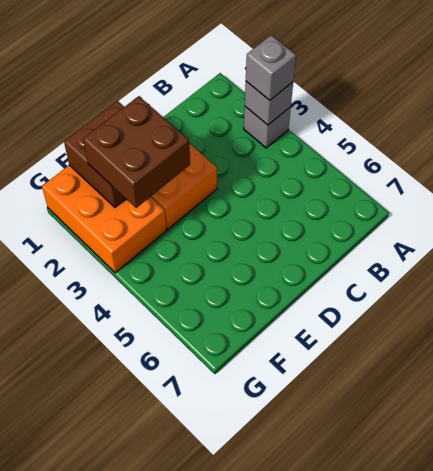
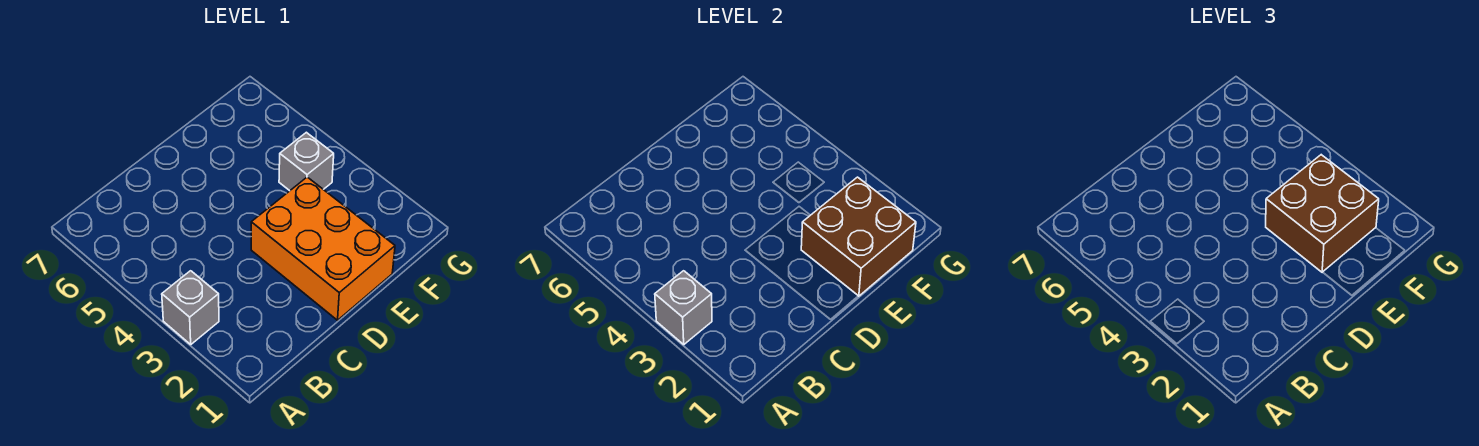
grey brick A3 level 3 -> grey brick F4 level 1
orange brick F1:G3 level 1 -> none

